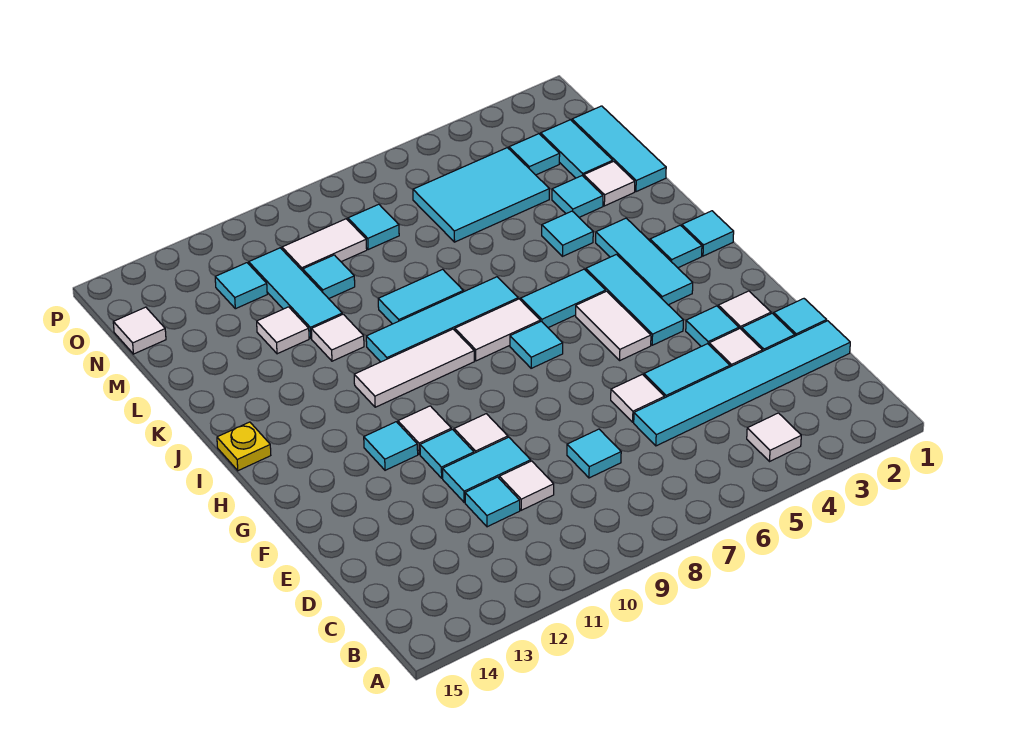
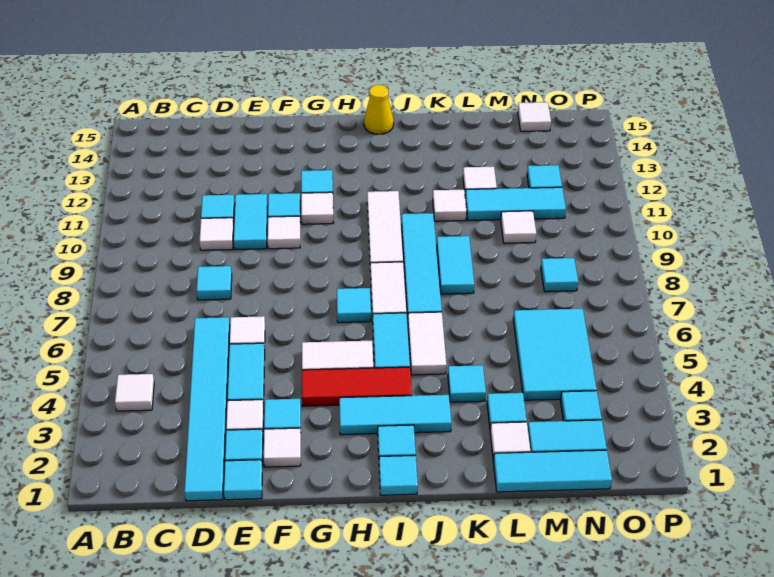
cyan tile G4:I4 level 1 -> red tile G4:I4 level 1
yellow plate I15 level 1 -> yellow cone I15 level 1
cyan tile M10 level 1 -> white tile M10 level 1
white tile N9:N10 level 1 -> white tile J5:J6 level 1

